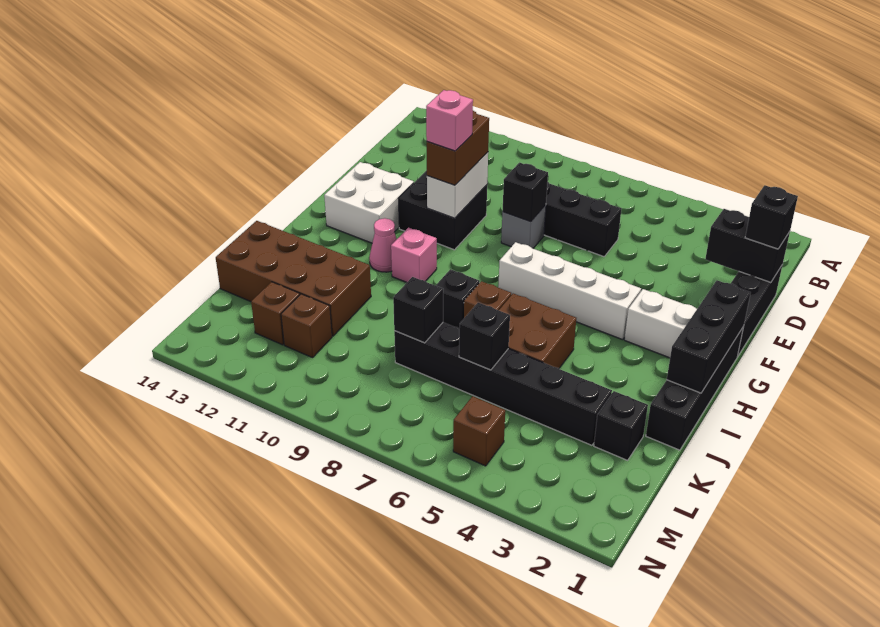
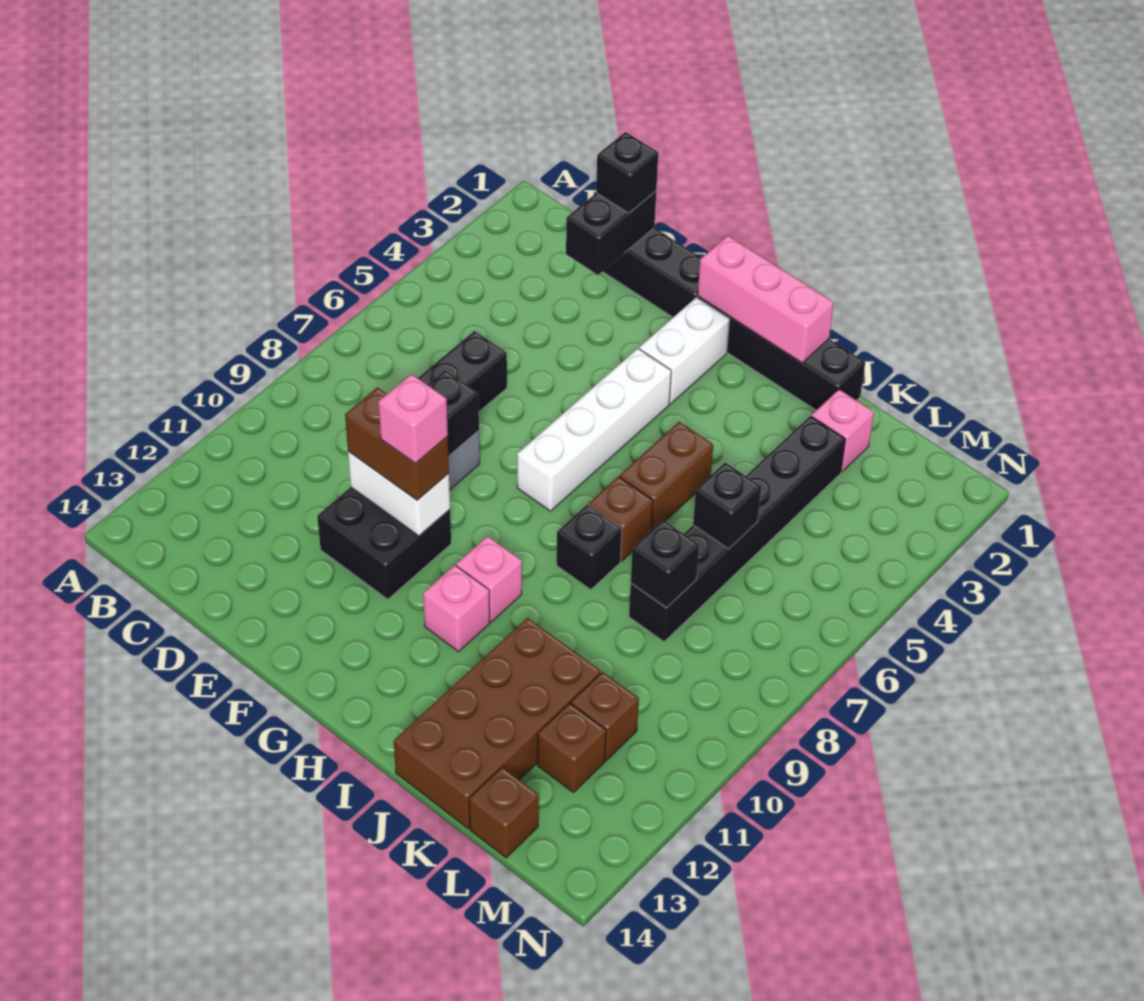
white brick F12:G13 level 1 -> none
black brick G1:I1 level 2 -> pink brick G1:I1 level 2
pink cone H11 level 1 -> pink brick H11 level 1
brown brick I5:J6 level 1 -> brown brick I5:I6 level 1
black brick K2 level 1 -> pink brick K2 level 1
brown brick M5 level 1 -> brown brick L14 level 1

